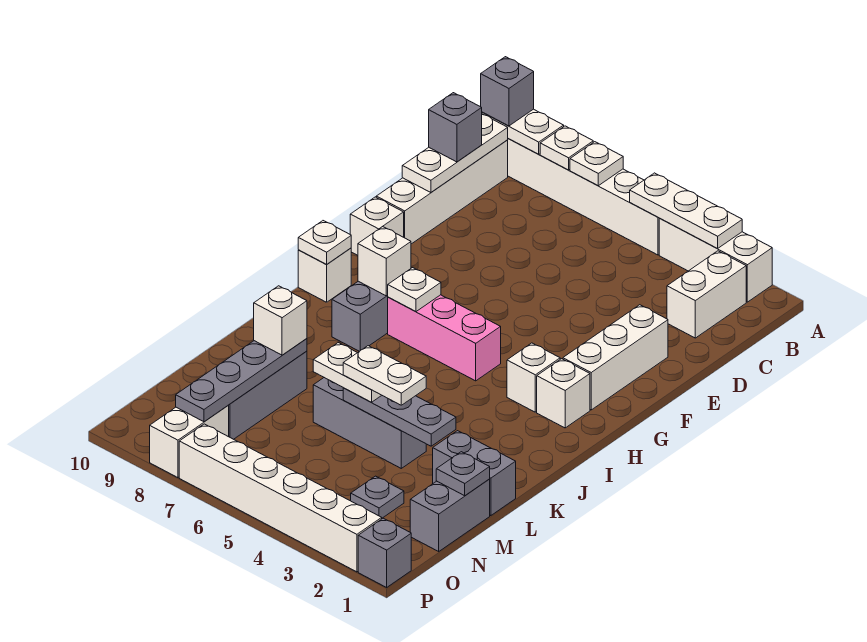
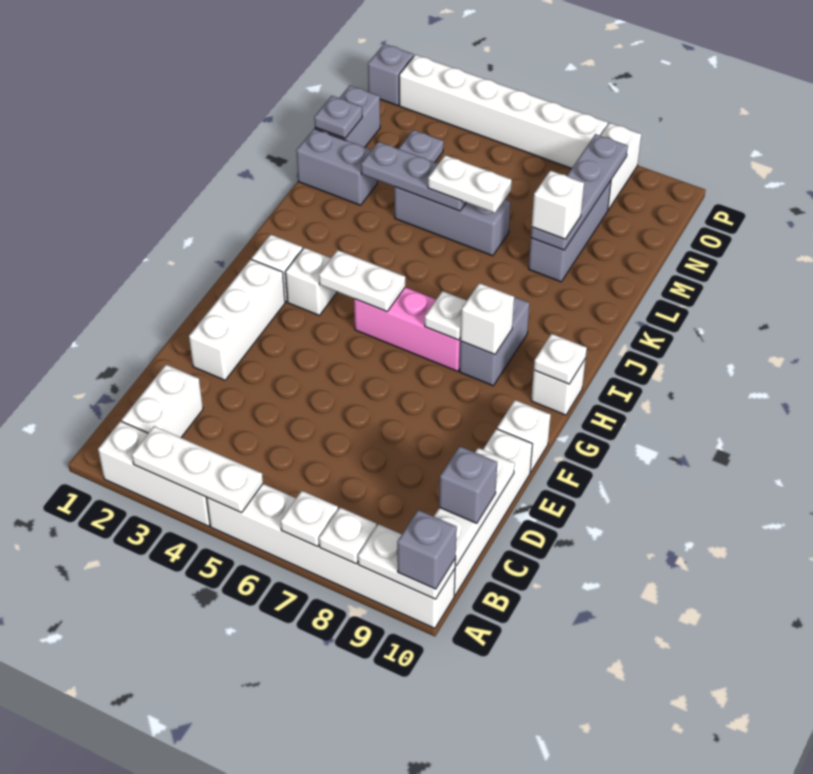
white plate L4:L5 level 4 -> white plate H4:H5 level 2

